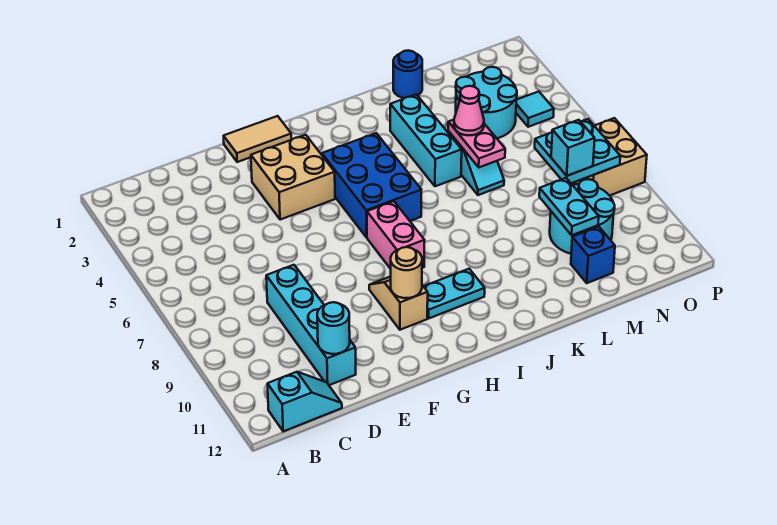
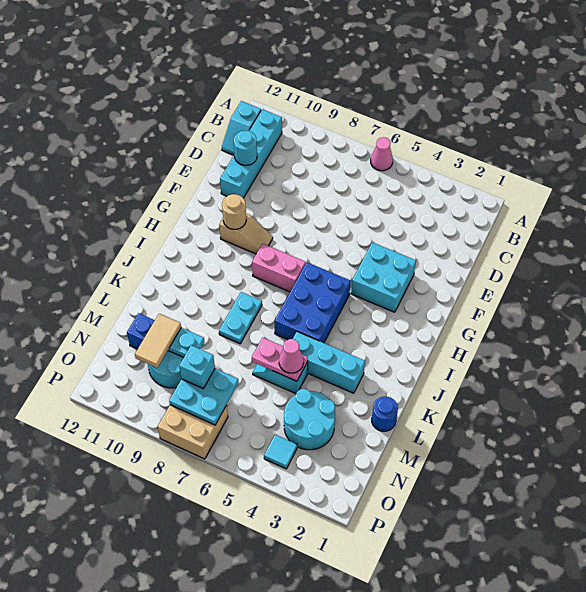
none -> pink cone A6 level 1
cyan brick D8:D11 level 1 -> cyan brick B11:E11 level 1
tan tile F1:G1 level 1 -> tan tile M10:N10 level 3
tan brick F3:G4 level 1 -> cyan brick F3:G4 level 1
blue brick H4:I6 level 1 -> blue brick H5:J6 level 1
cyan plate H10:I10 level 1 -> cyan plate J8:K8 level 1

